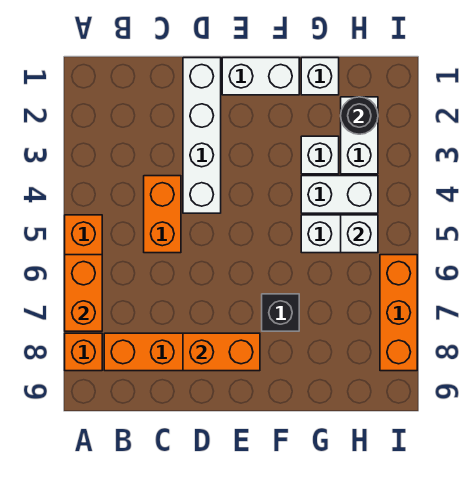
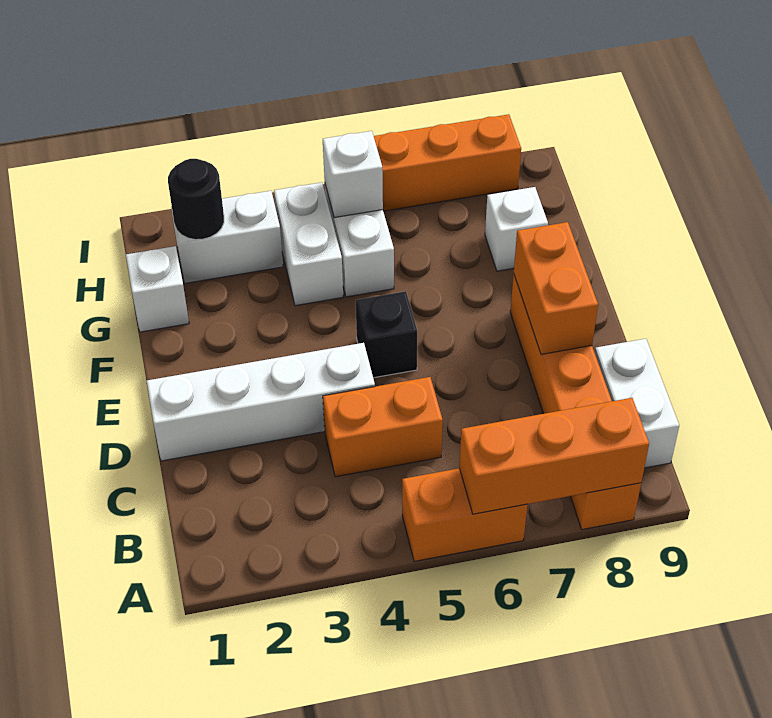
orange brick A6:A7 level 2 -> orange brick A6:A8 level 2
white brick E1:F1 level 1 -> white brick B9:C9 level 1
black brick F7 level 1 -> black brick E5 level 1
white brick G3 level 1 -> white brick G8 level 1

